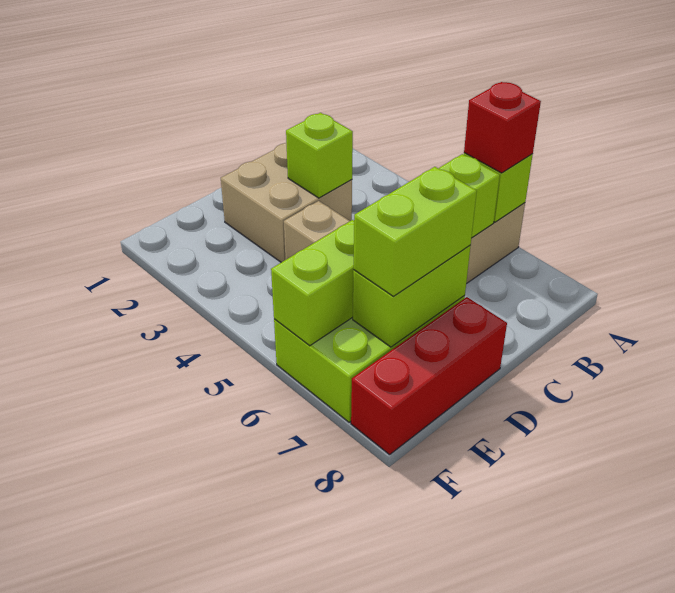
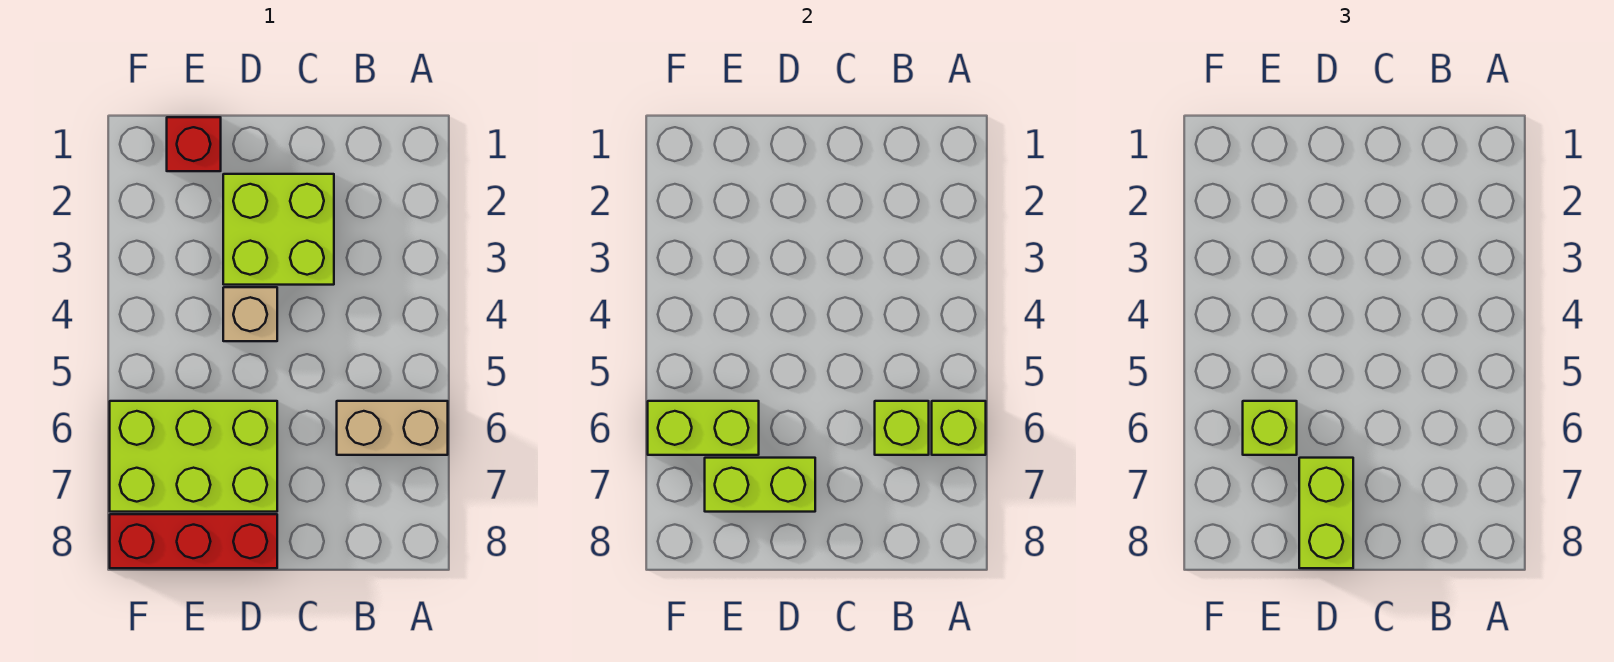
red brick A6 level 3 -> red brick E1 level 1
tan brick C2:D3 level 1 -> lime brick C2:D3 level 1
lime brick C3 level 2 -> lime brick E6 level 3
lime brick D7:E7 level 3 -> lime brick D7:D8 level 3

